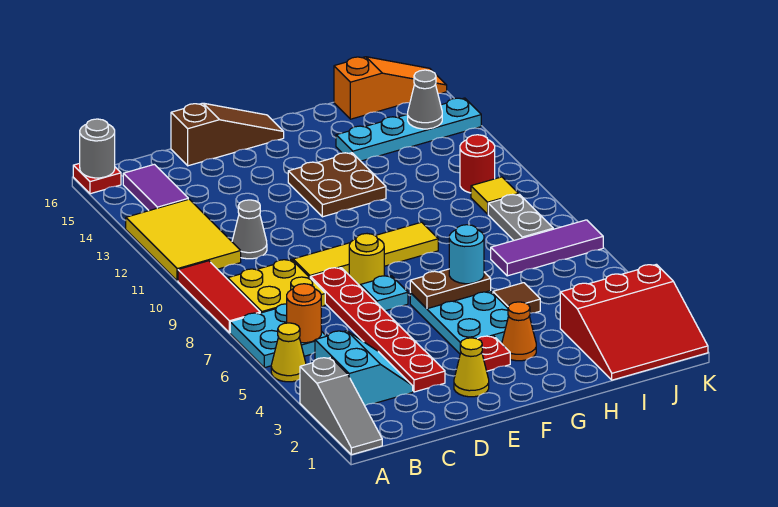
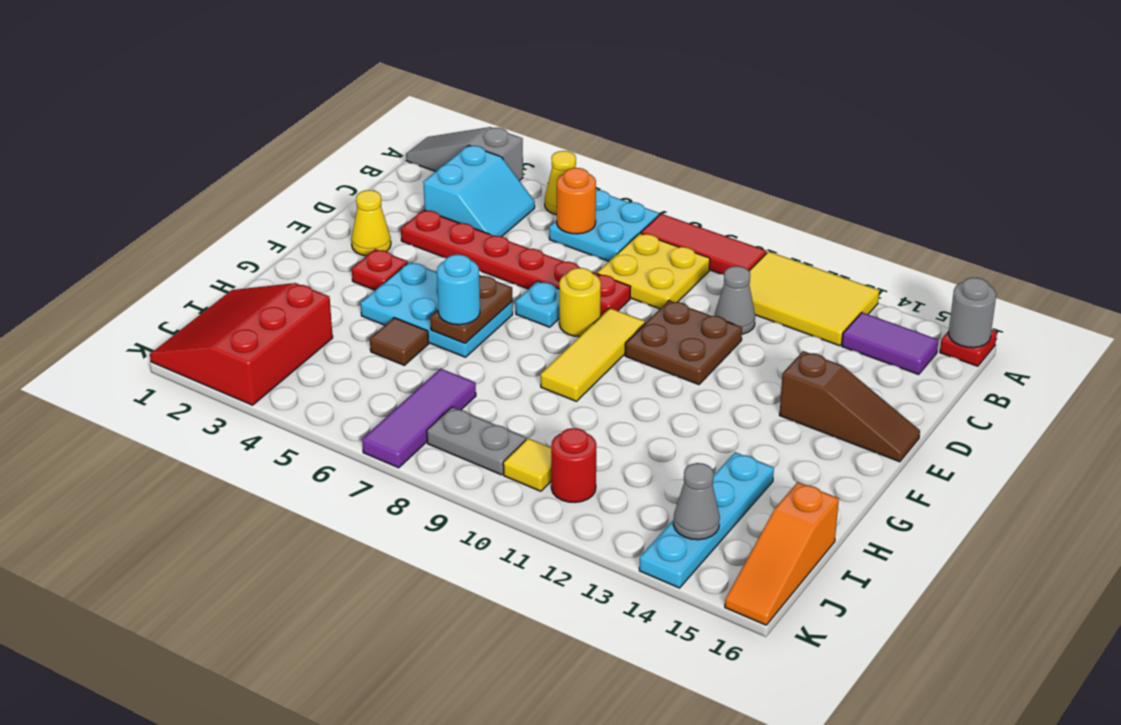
cyan slope B3:C4 level 1 top B -> cyan slope B3:C4 level 1 top 3
yellow tile D9:G9 level 1 -> yellow tile E9:G9 level 1
brown slope D16:F16 level 1 top D -> brown slope E14:E16 level 1 top 14
brown plate F12:G13 level 1 -> brown plate D10:E11 level 1
orange cone G3 level 1 -> none

